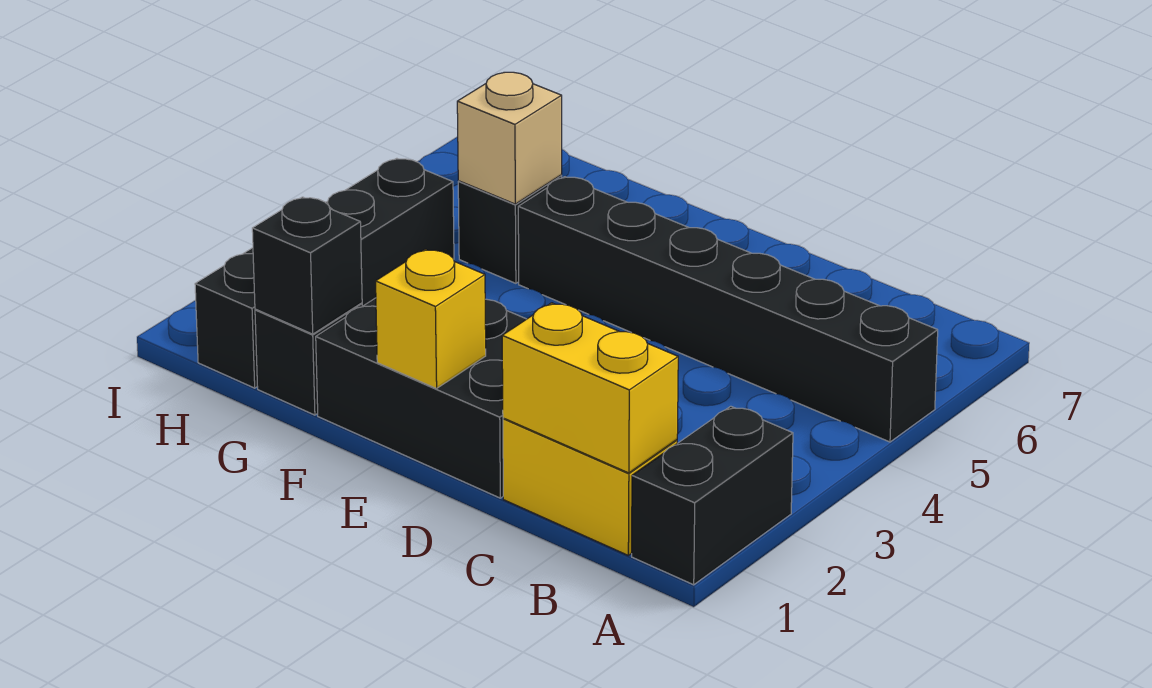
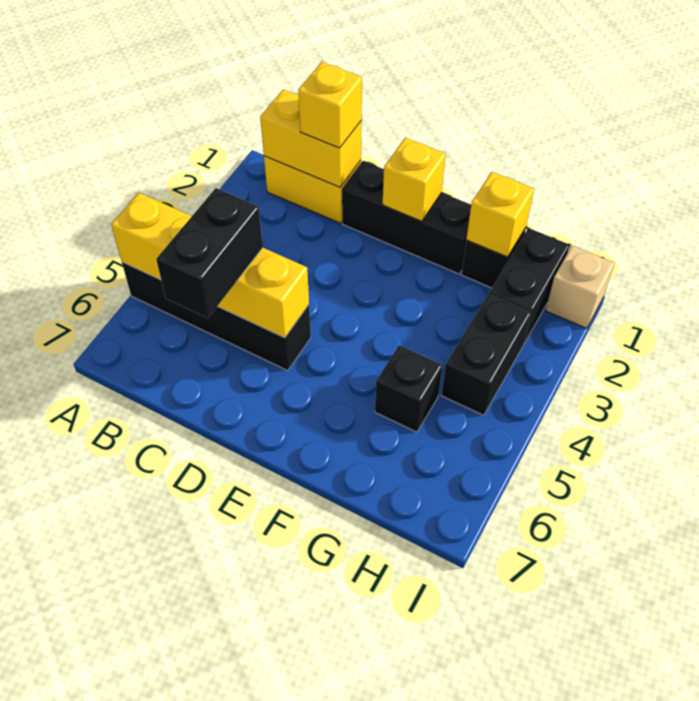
black brick A1:A2 level 1 -> black brick C5:C6 level 3
black brick A5:F5 level 1 -> black brick A5:D5 level 1
none -> yellow brick A5:D5 level 2
none -> yellow brick C1 level 3
black brick D1:F2 level 1 -> black brick D1:F1 level 1
black brick G1 level 2 -> yellow brick G1 level 2
tan brick G5 level 2 -> tan brick I1 level 1

